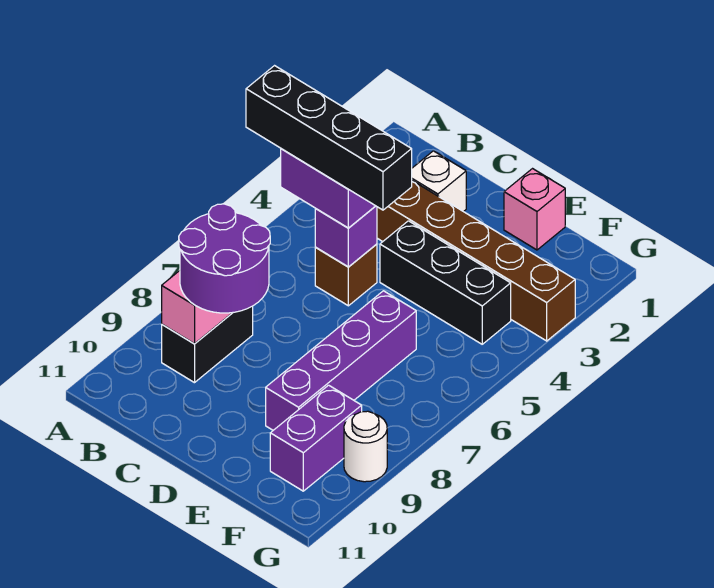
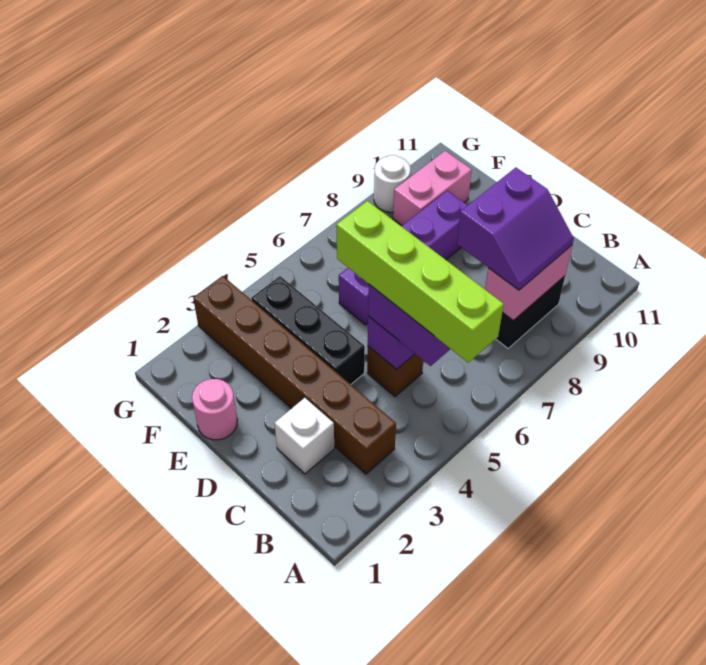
black brick A5:D5 level 4 -> lime brick A5:D5 level 4
purple round brick B8:C9 level 3 -> purple slope B8:C9 level 3 top C
pink brick E1 level 1 -> pink round brick E1 level 1
purple brick F9:F10 level 1 -> pink brick F9:F10 level 1

